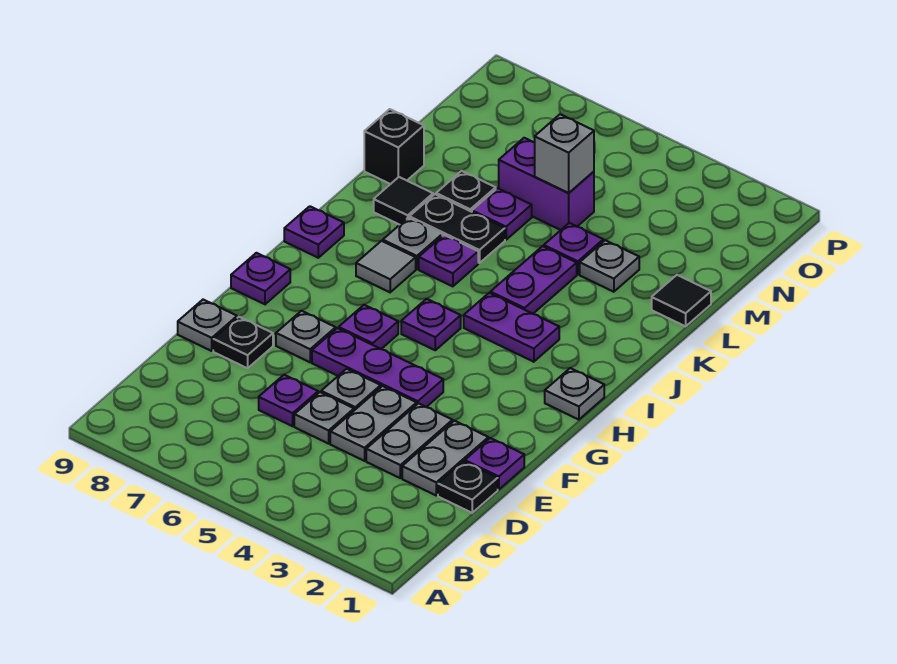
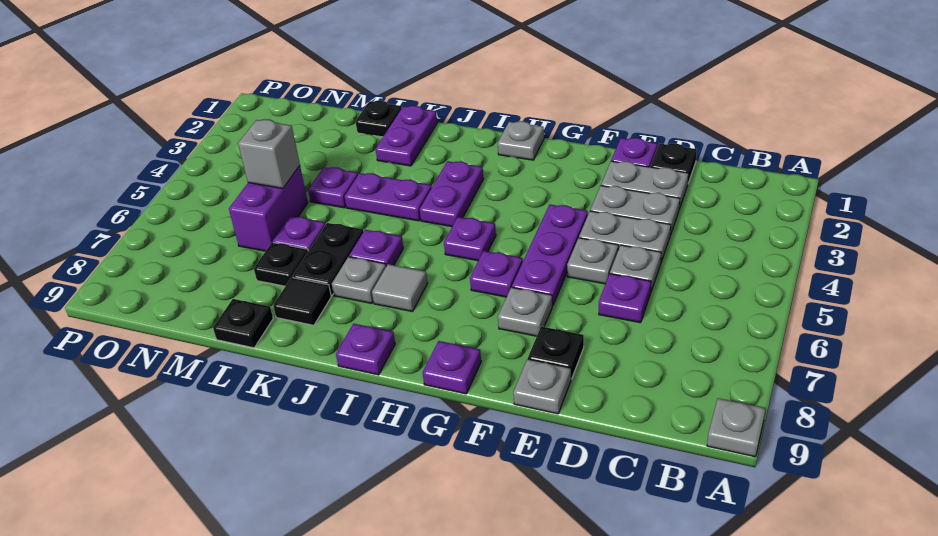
none -> purple plate K1:K2 level 1
black tile L1 level 1 -> black plate L1 level 1
grey plate L3 level 1 -> grey plate A9 level 1
black brick L9 level 1 -> black plate L9 level 1

